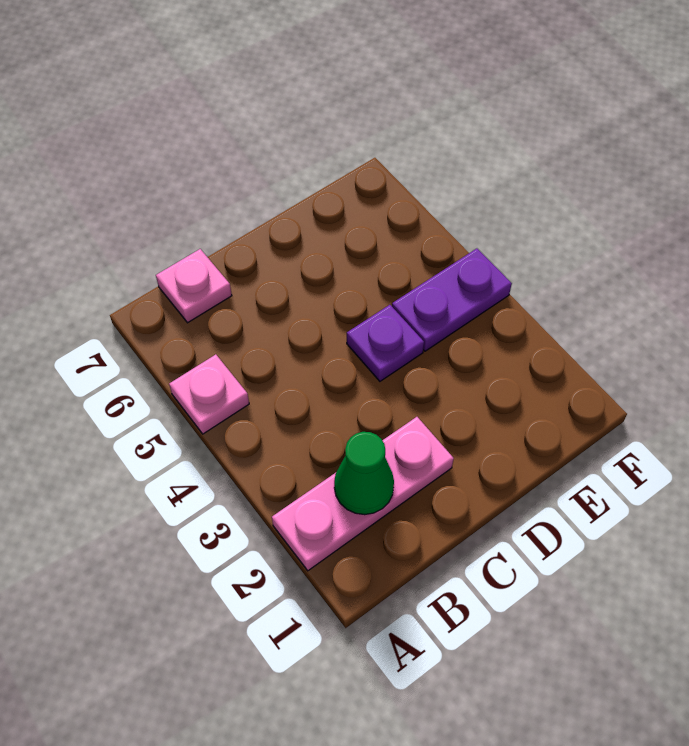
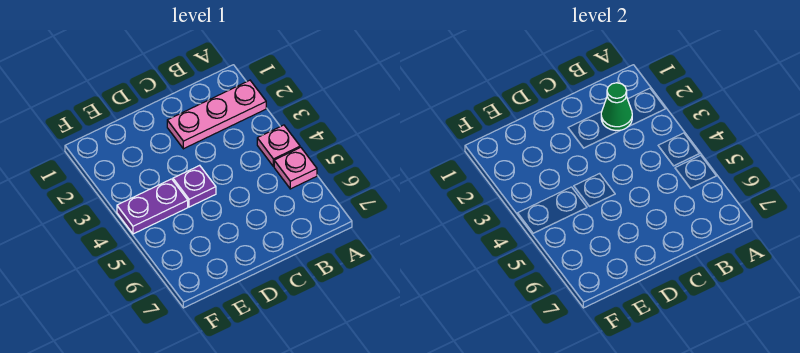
pink plate B7 level 1 -> pink plate A4 level 1

